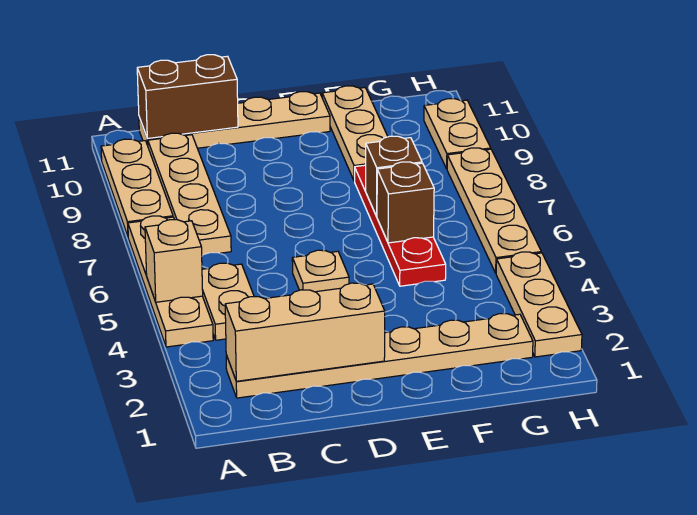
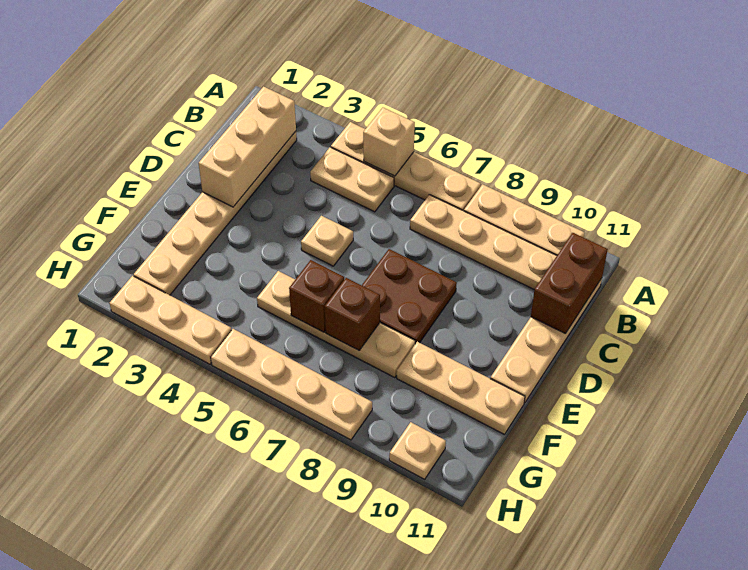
none -> brown plate D7:E8 level 1
red plate F5:F8 level 1 -> tan plate F5:F8 level 1
tan plate H9:H10 level 1 -> tan plate H10 level 1

